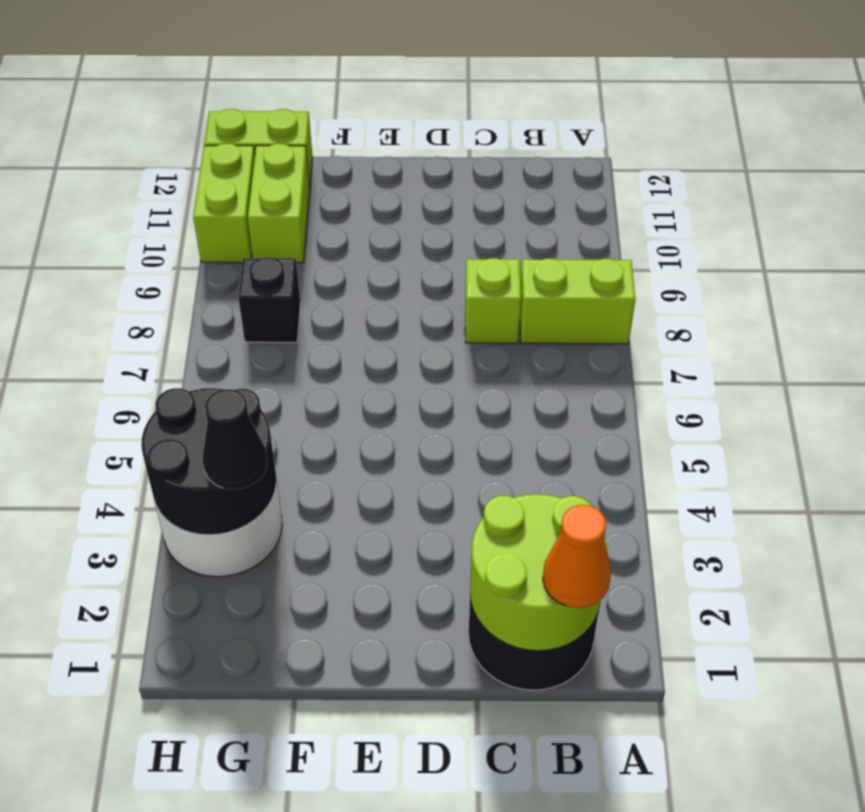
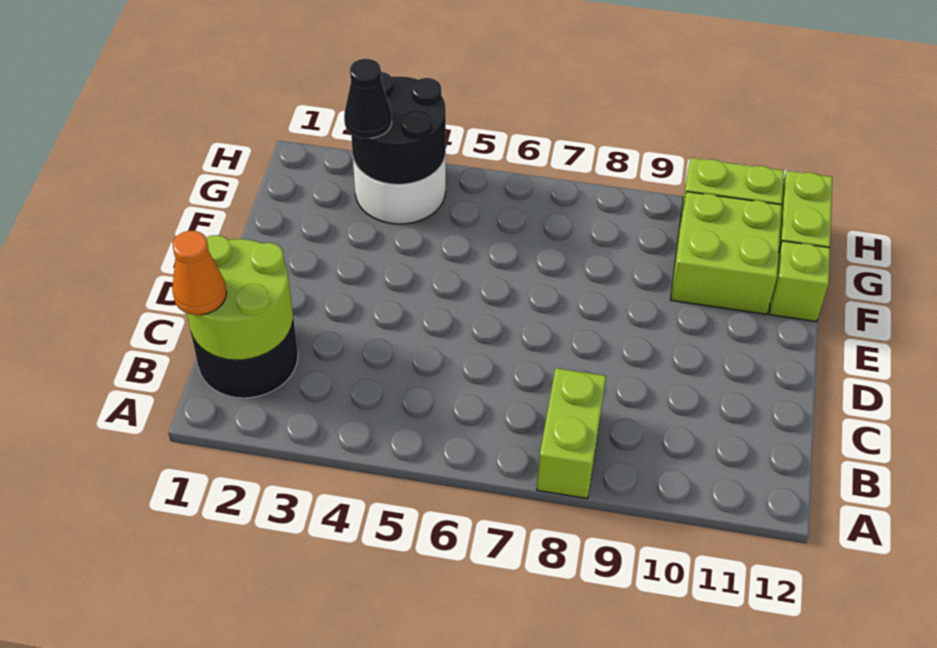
lime brick C8 level 1 -> lime brick F12 level 1
black brick G8 level 1 -> none
lime brick G10:G11 level 1 -> lime brick F10:G11 level 1

